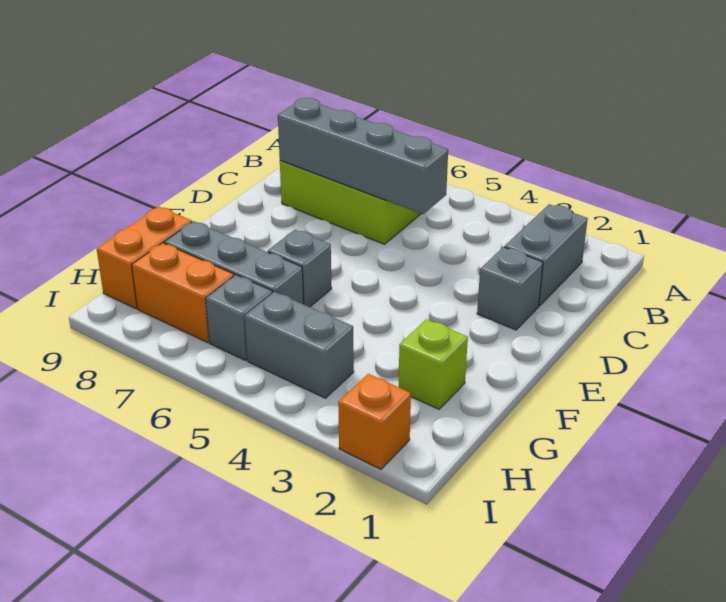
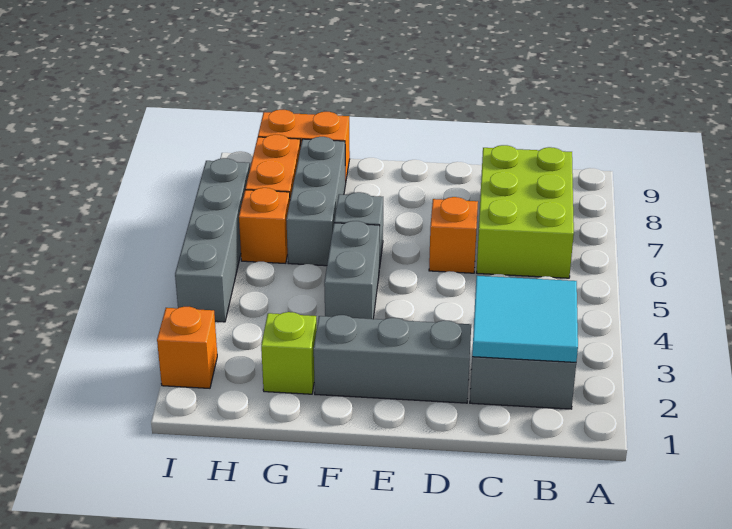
none -> cyan tile B2:C3 level 2
grey brick C5:C8 level 2 -> grey brick I4:I7 level 1
grey brick D2 level 1 -> grey brick D2:F2 level 1
none -> orange brick D6 level 1
grey brick H4:H5 level 1 -> grey brick F4:F5 level 1
grey brick H6 level 1 -> orange brick H6 level 1

